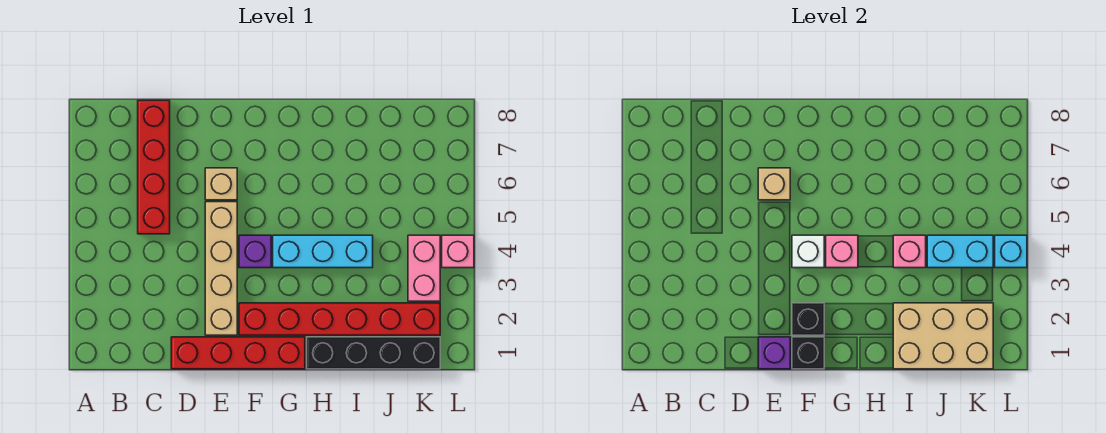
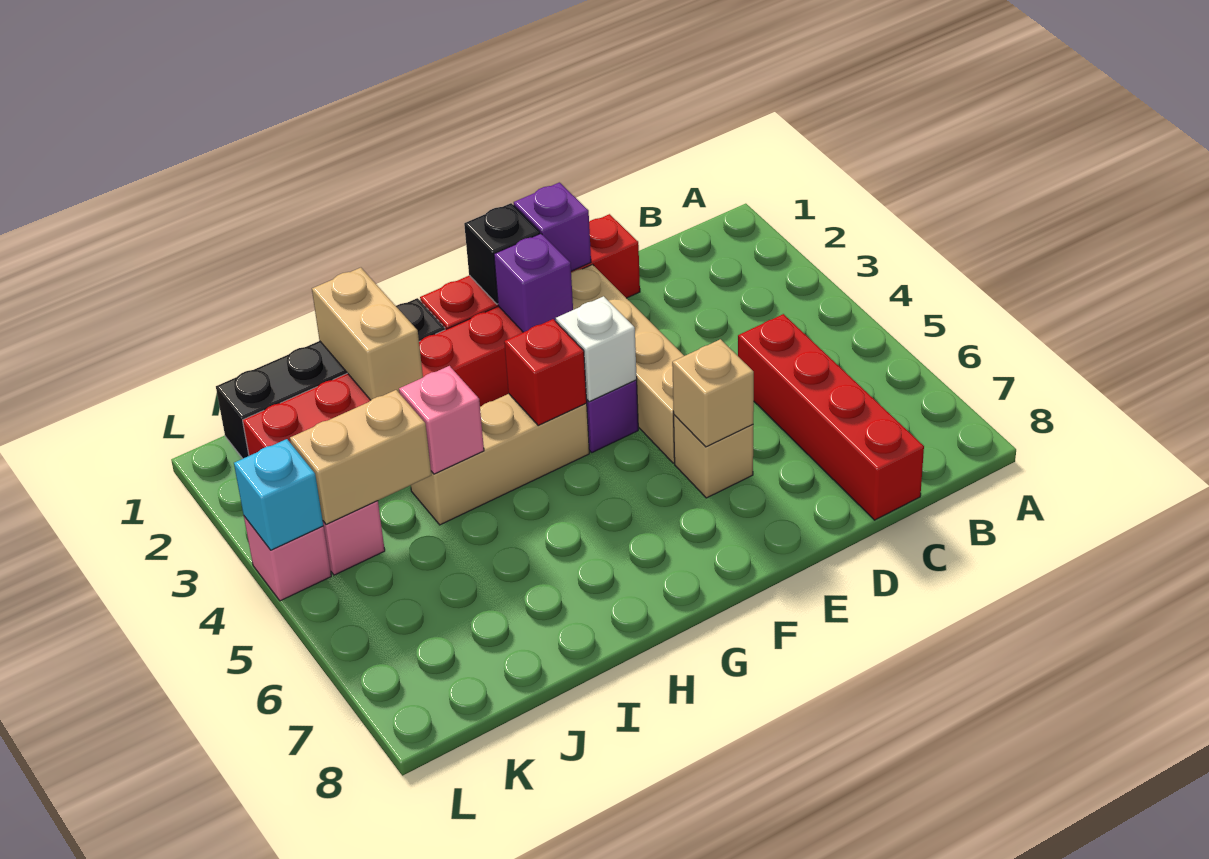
black brick F2 level 2 -> purple brick F2 level 2
cyan brick G4:I4 level 1 -> tan brick G4:I4 level 1
pink brick G4 level 2 -> red brick G4 level 2
tan brick I1:K2 level 2 -> tan brick I1:I2 level 2
cyan brick J4:K4 level 2 -> tan brick J4:K4 level 2

